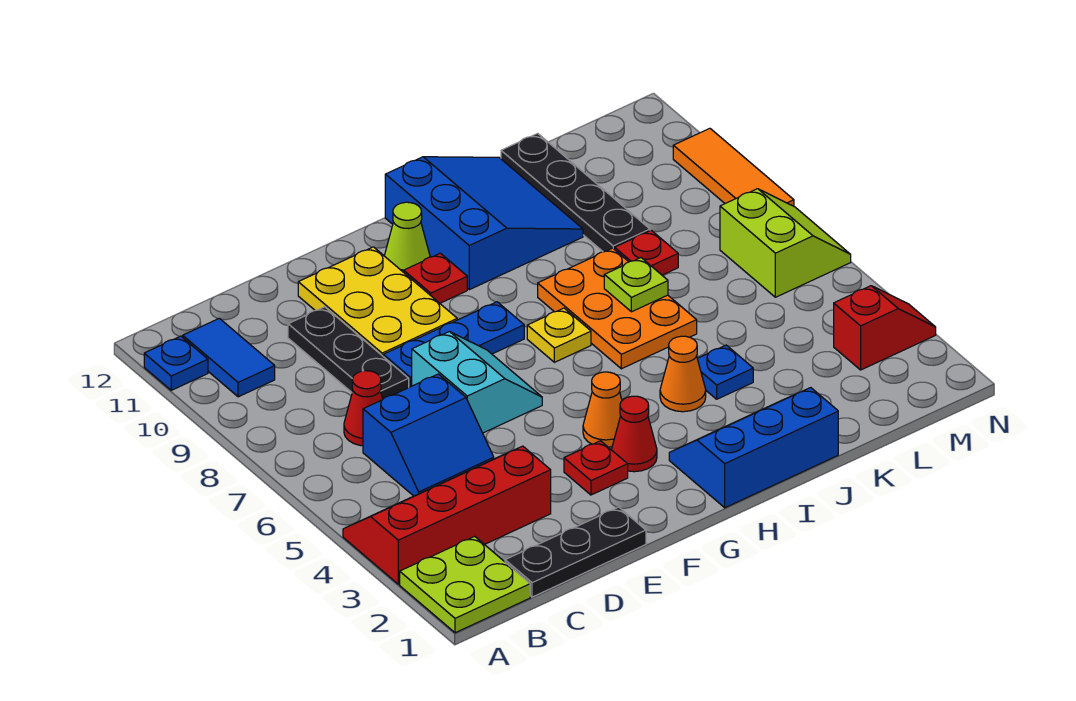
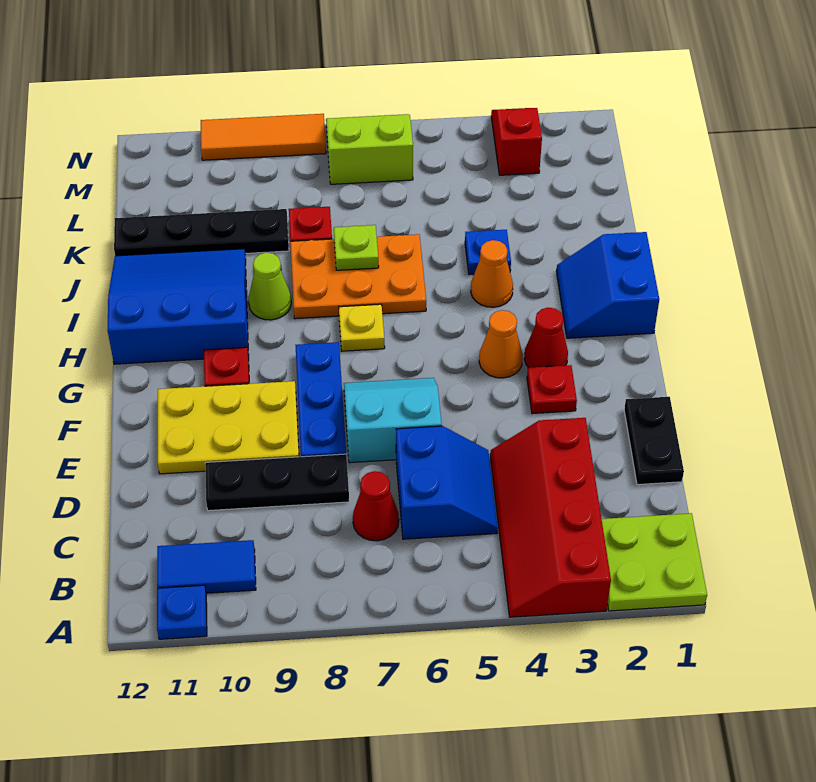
black plate C1:E1 level 1 -> black plate D1:E1 level 1
lime cone G11 level 1 -> lime cone I9 level 1
blue slope H1:J2 level 1 top 1 -> blue slope H1:I2 level 1 top 1

